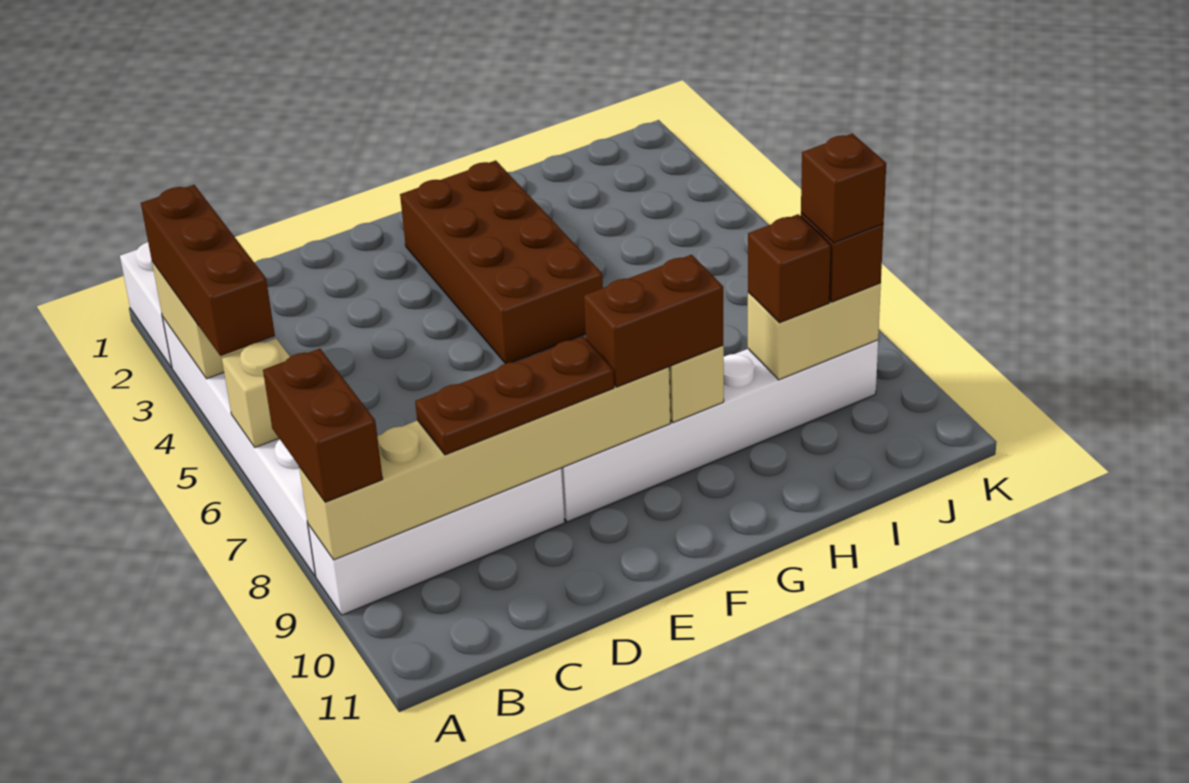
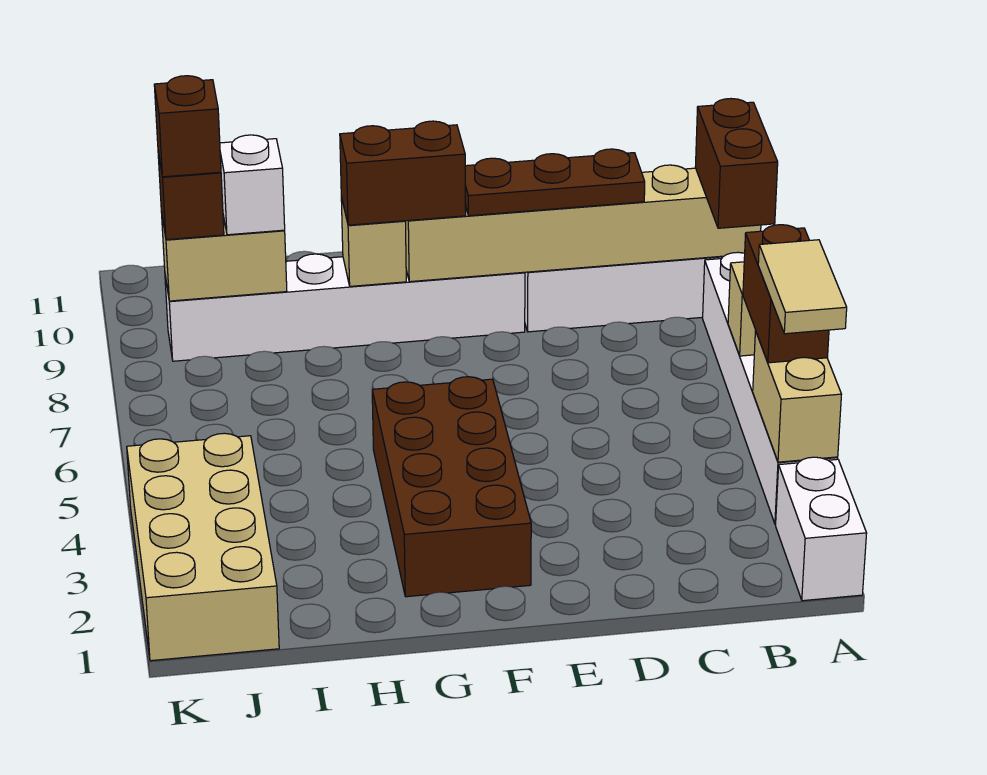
brown brick A3:A5 level 3 -> brown brick A4:A5 level 3
none -> tan tile A3:A4 level 4
brown brick I9 level 3 -> white brick I9 level 3
none -> tan brick J1:K4 level 1

